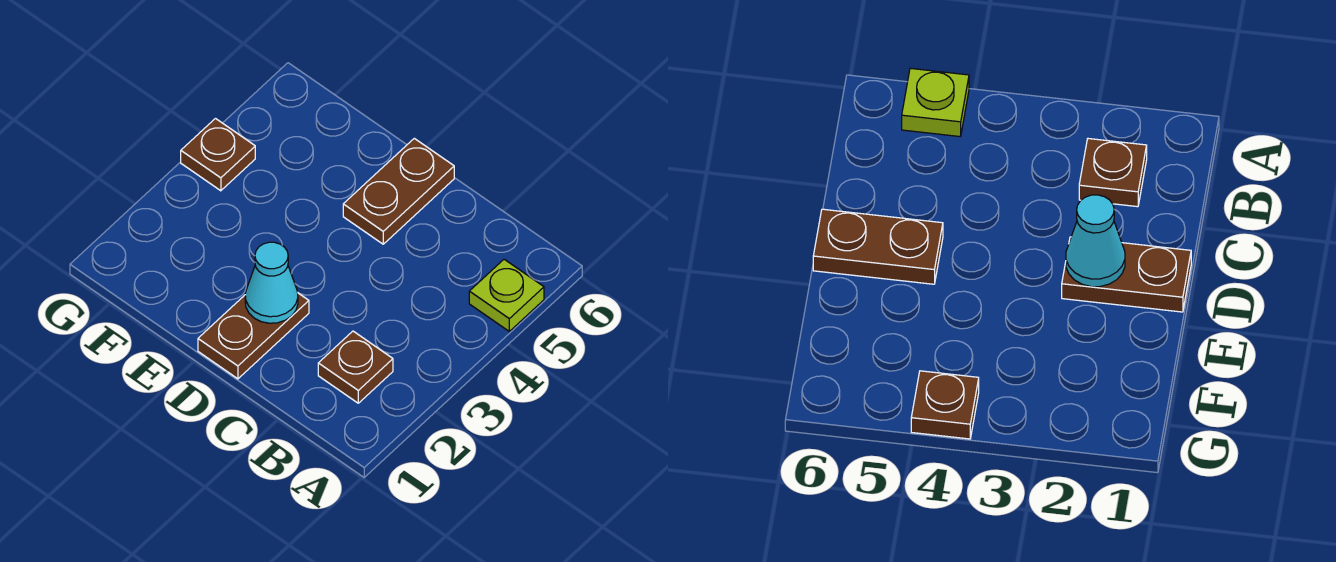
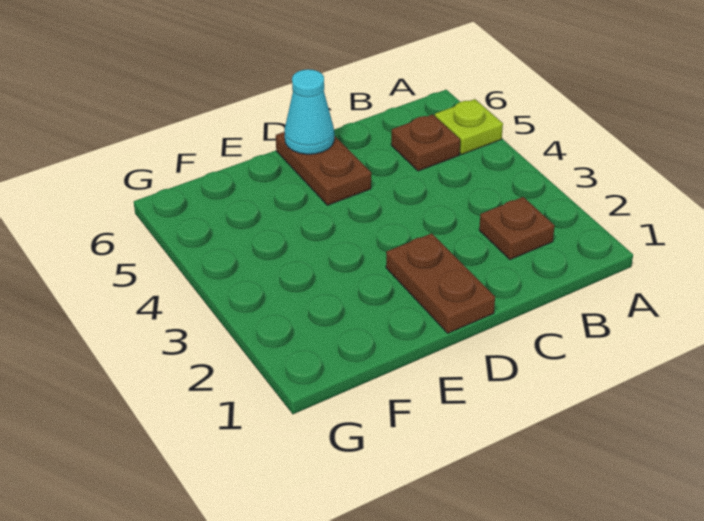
cyan cone D2 level 2 -> cyan cone D6 level 2
brown plate G4 level 1 -> brown plate B5 level 1

